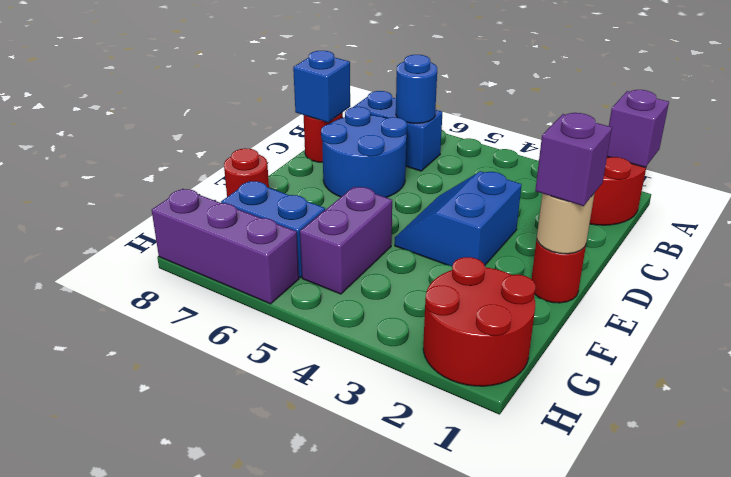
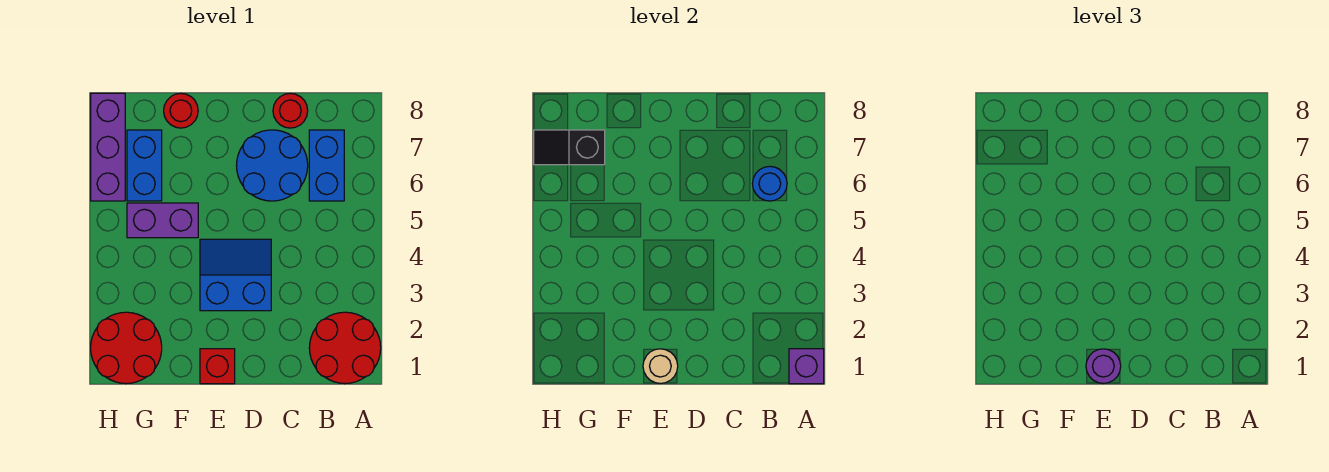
blue brick C8 level 2 -> none
red round brick E1 level 1 -> red brick E1 level 1
purple brick E1 level 3 -> purple round brick E1 level 3
none -> black slope G7:H7 level 2 top G

